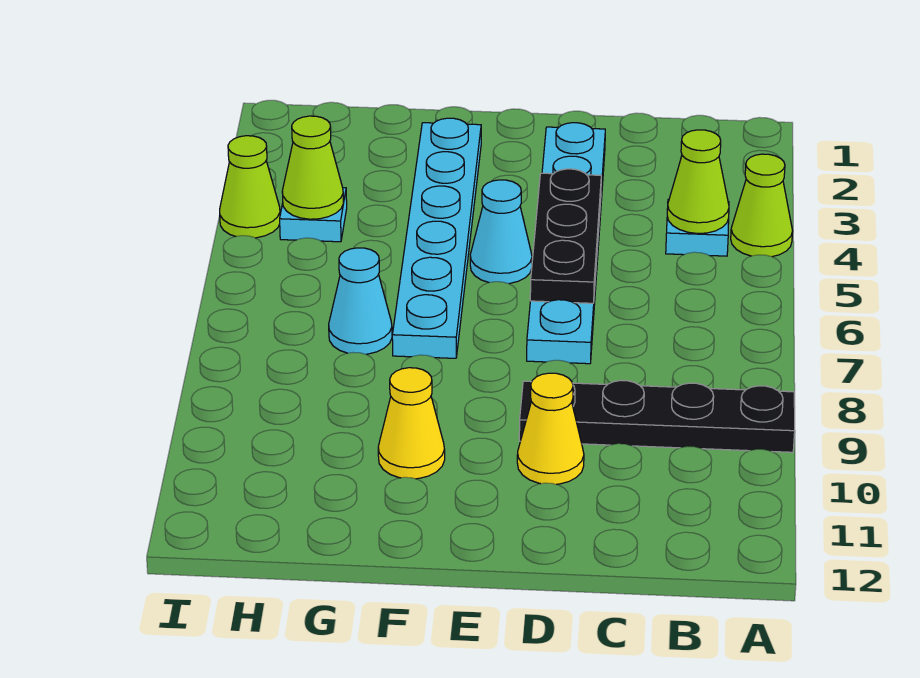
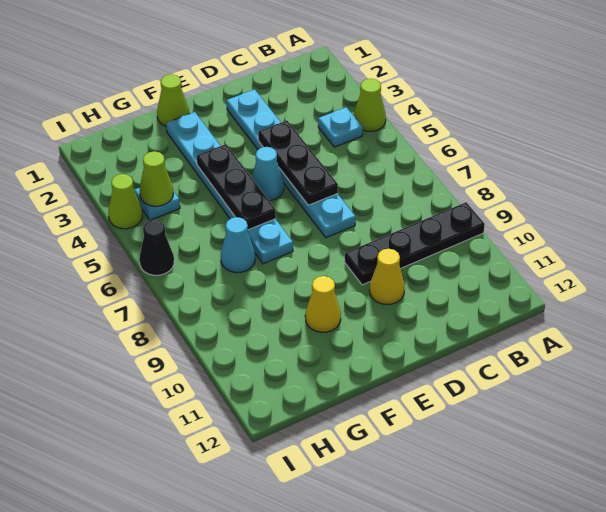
lime cone B4 level 2 -> lime cone F1 level 1
none -> black plate F4:F6 level 2
none -> black cone I6 level 1

